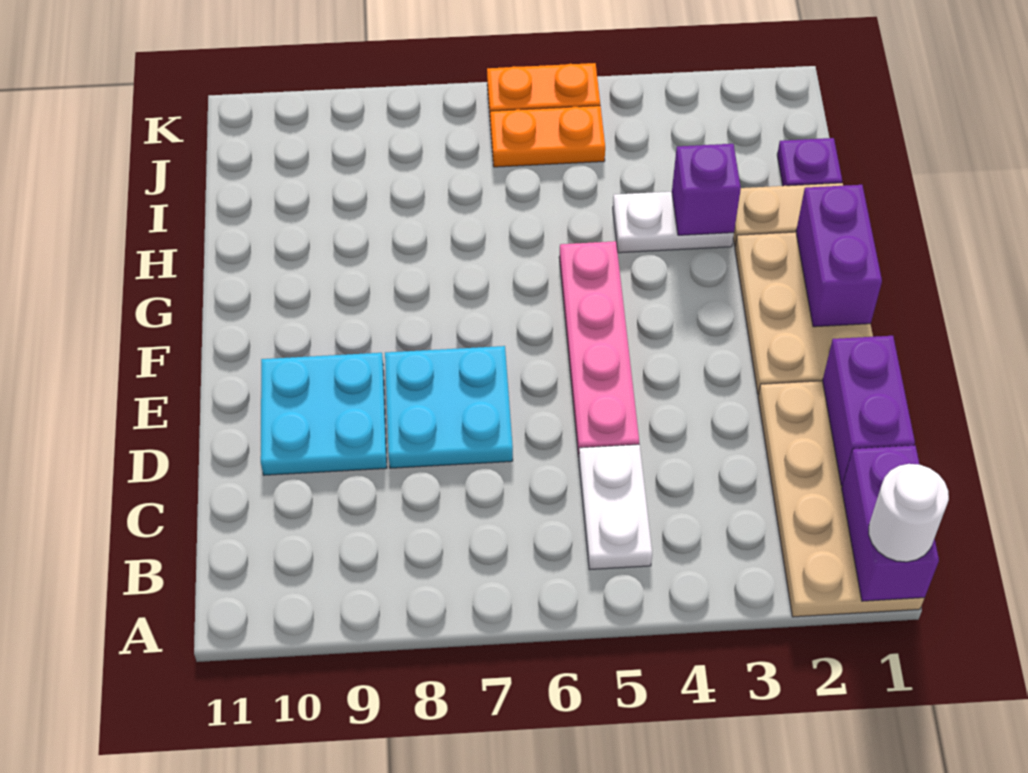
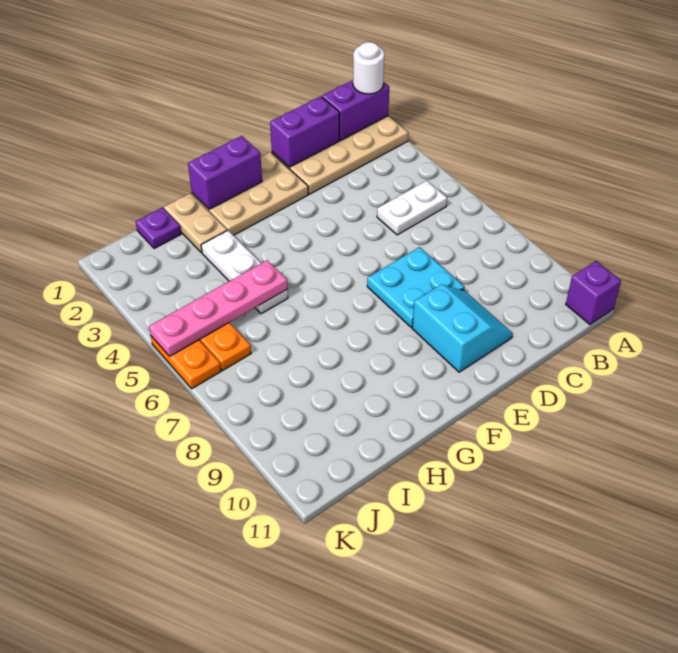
pink plate D5:G5 level 1 -> pink plate H5:K5 level 2
cyan plate D9:E10 level 1 -> cyan slope D9:E10 level 1 top E
white plate H3:H4 level 1 -> white plate H3:H5 level 1
purple brick H3 level 2 -> purple brick A11 level 1

